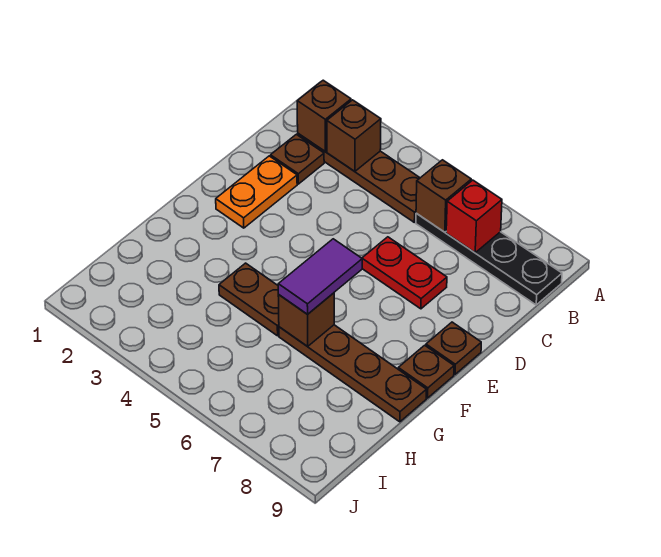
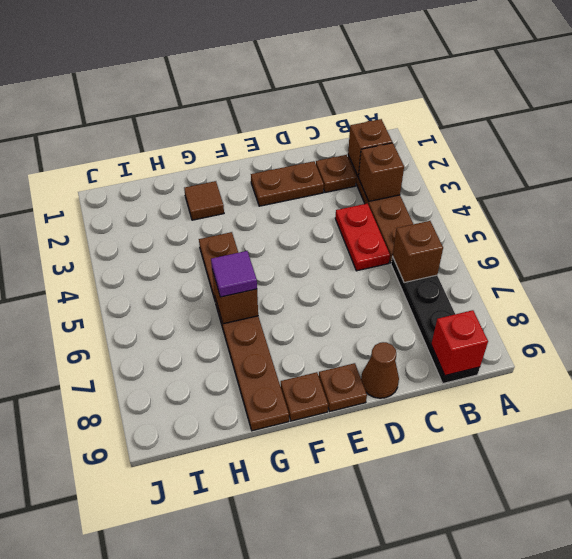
red brick B7 level 2 -> red brick B9 level 2
orange plate D2:E2 level 1 -> brown plate D2:E2 level 1
red plate D6:D7 level 1 -> red plate C4:C5 level 1
none -> brown cone D9 level 1
purple tile F6:G6 level 3 -> purple tile G6 level 3
none -> brown tile G2 level 1

